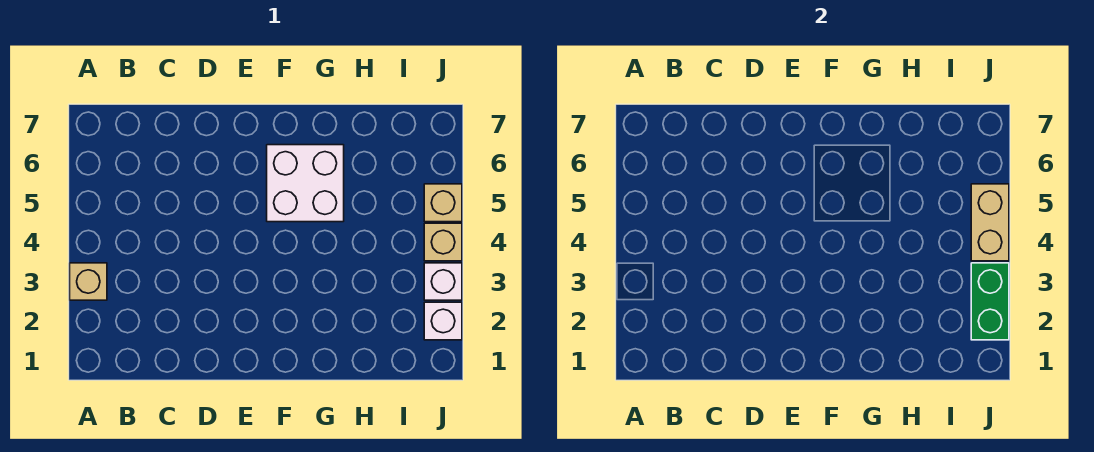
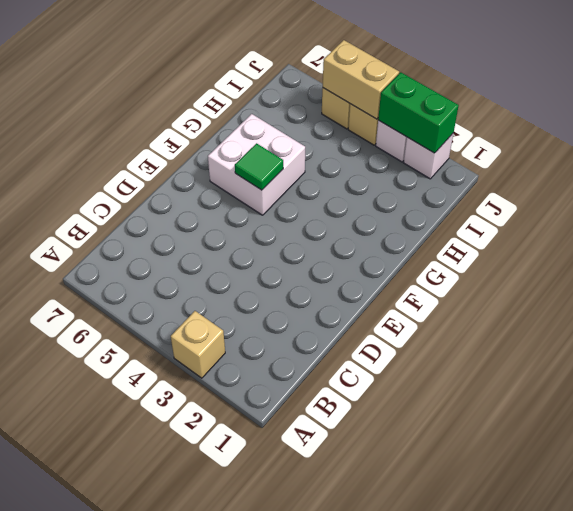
none -> green tile F5 level 2

